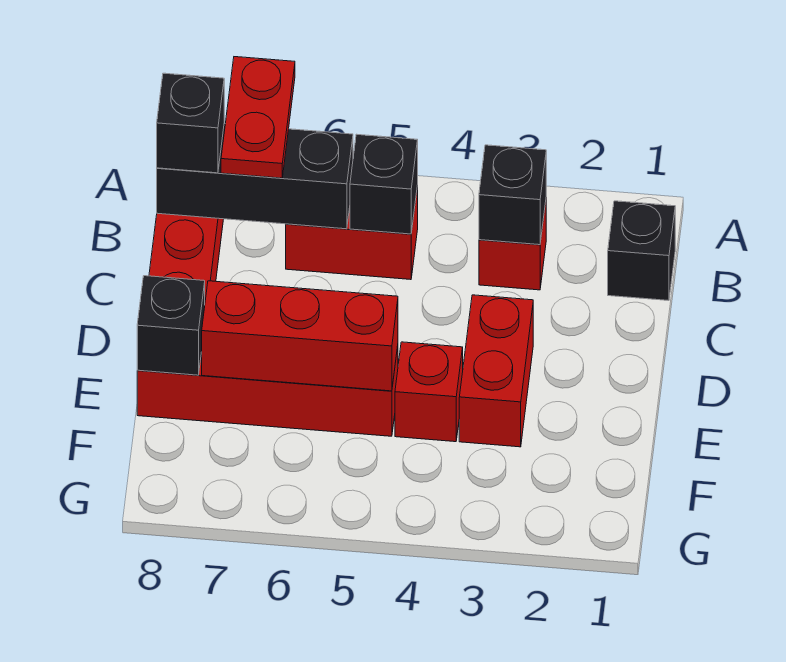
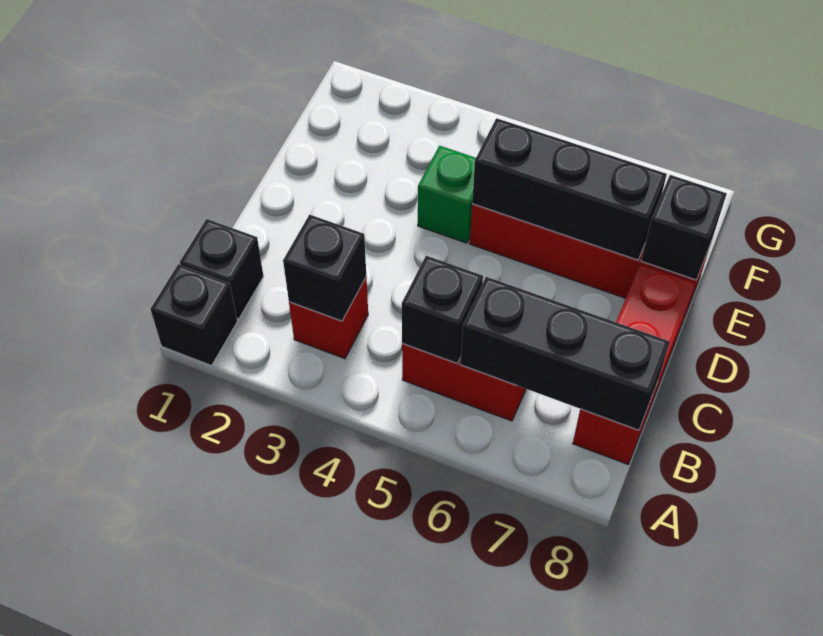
red plate A7:B7 level 3 -> none
black brick B8 level 3 -> black brick A1 level 1
red brick D3:E3 level 1 -> none
red brick E4 level 1 -> green brick E4 level 1
red brick E5:E7 level 2 -> black brick E5:E7 level 2

